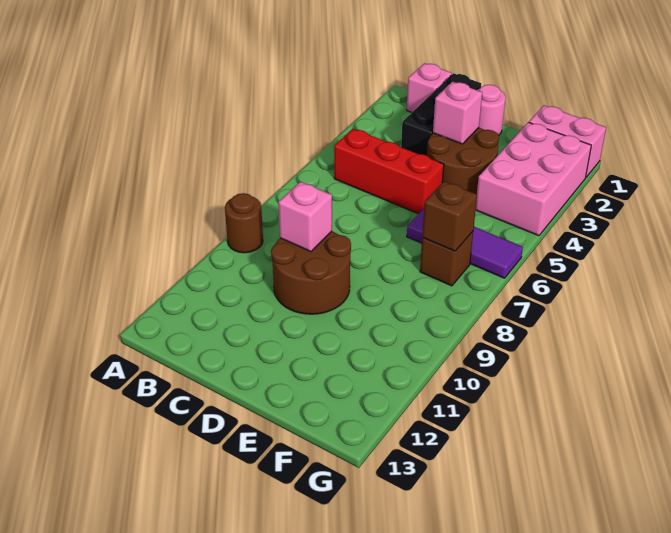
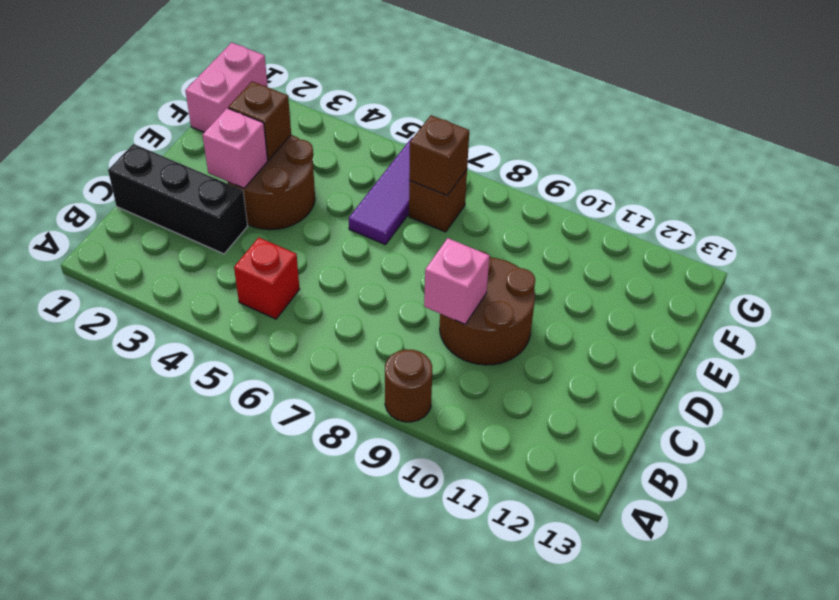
pink brick B1 level 1 -> none
red brick B5:D5 level 1 -> red brick B5 level 1
pink round brick D1 level 1 -> none
none -> brown brick E3 level 2
pink brick F2:G4 level 1 -> none

